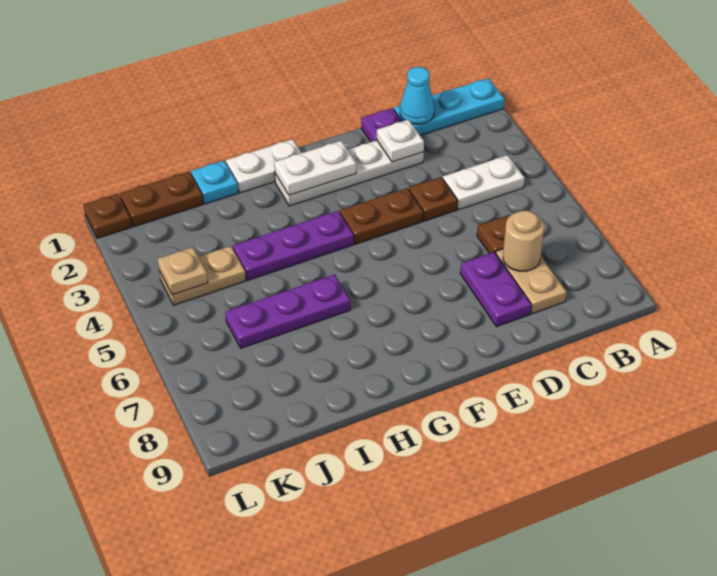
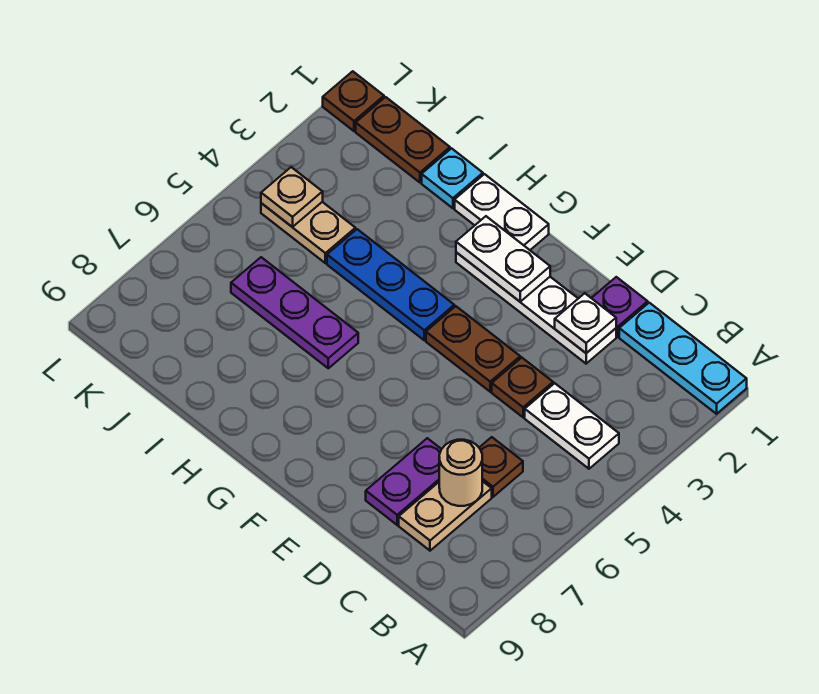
cyan cone C1 level 2 -> none
purple plate G4:I4 level 1 -> blue plate G4:I4 level 1

